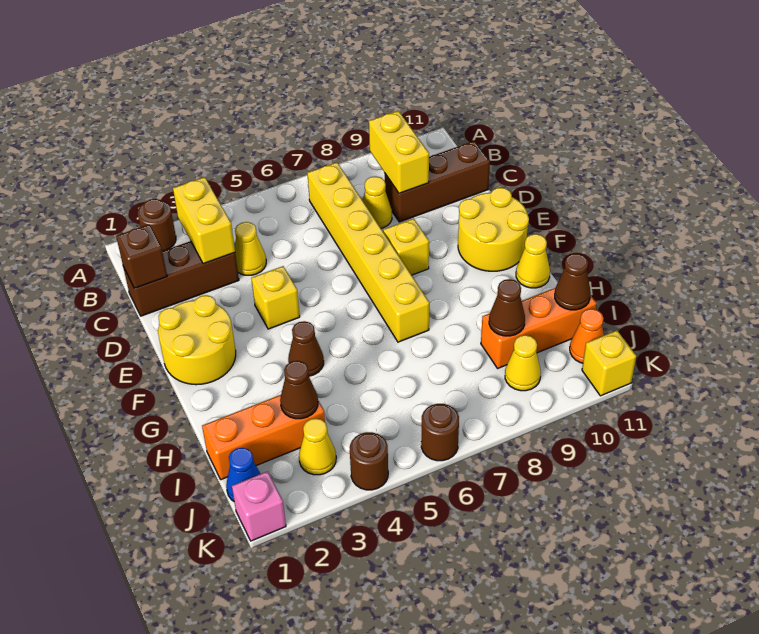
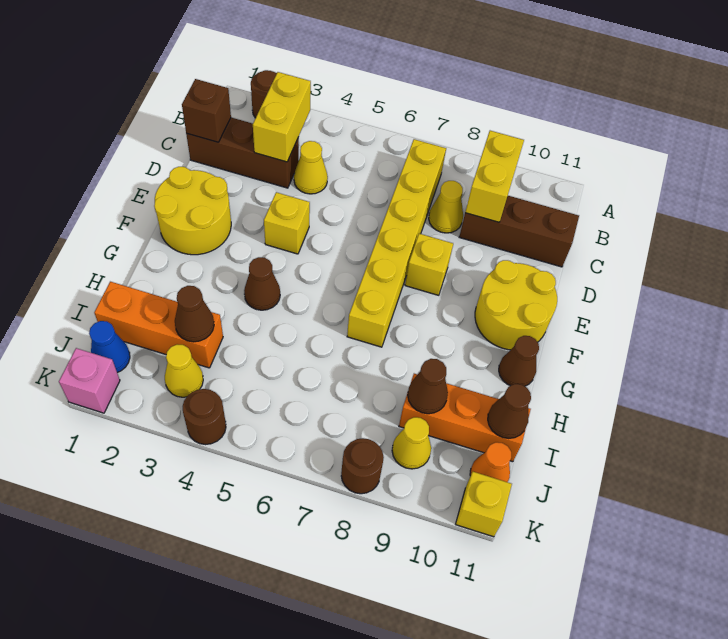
yellow cone G11 level 1 -> brown cone G11 level 1
brown round brick K6 level 1 -> brown round brick K8 level 1

